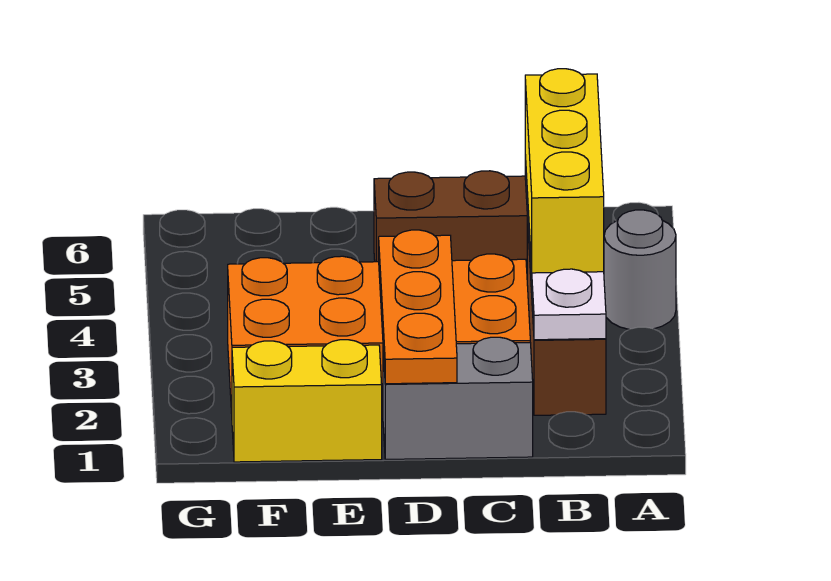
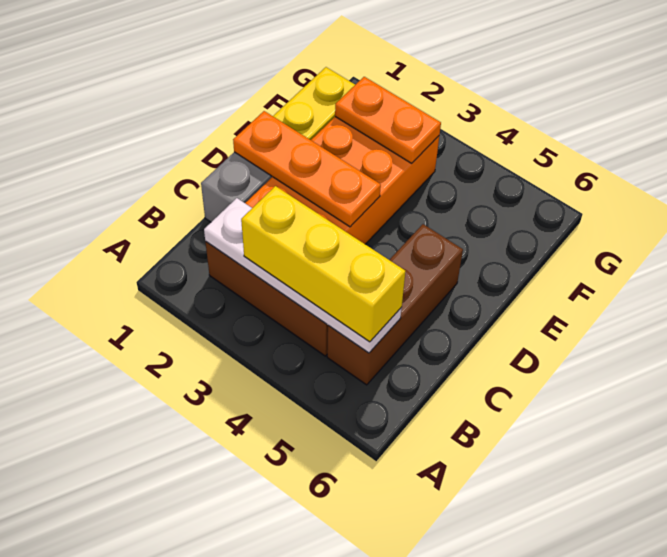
grey round brick A4 level 1 -> none
none -> orange plate F2:F3 level 2

